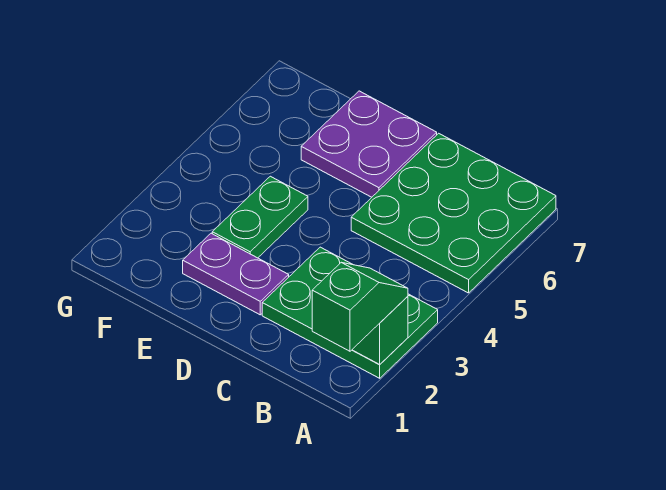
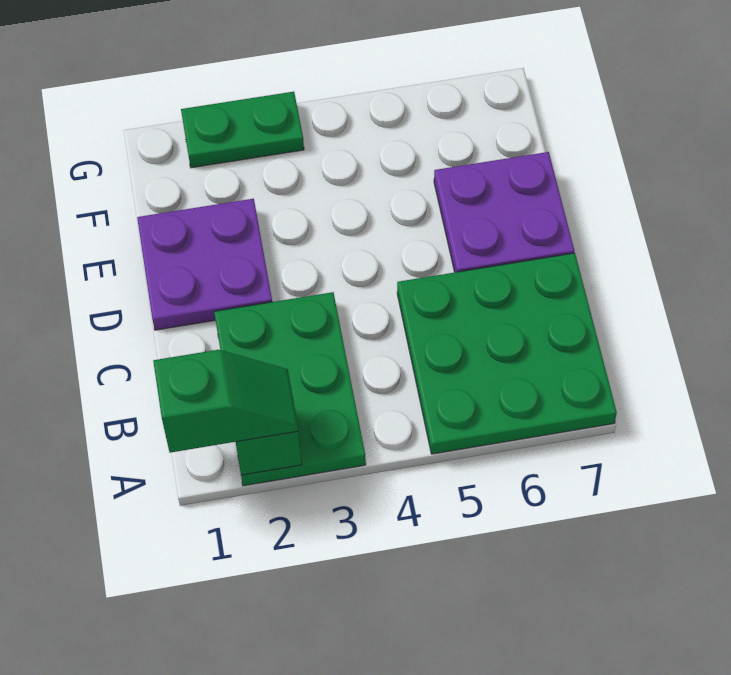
purple plate D2:E2 level 1 -> purple plate D1:E2 level 1
green plate E3:E4 level 1 -> green plate G2:G3 level 1

